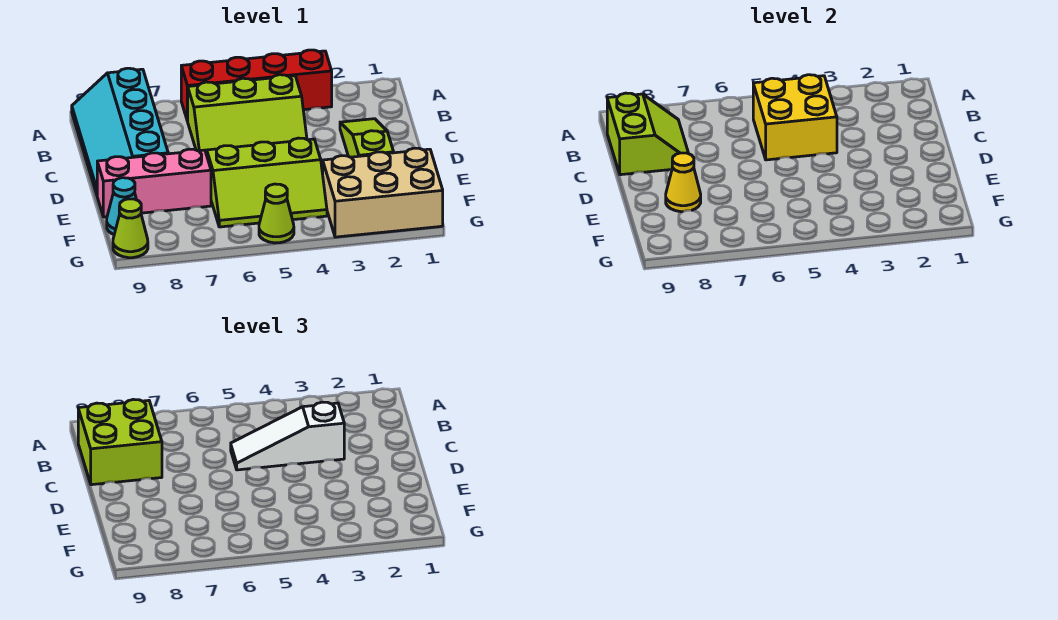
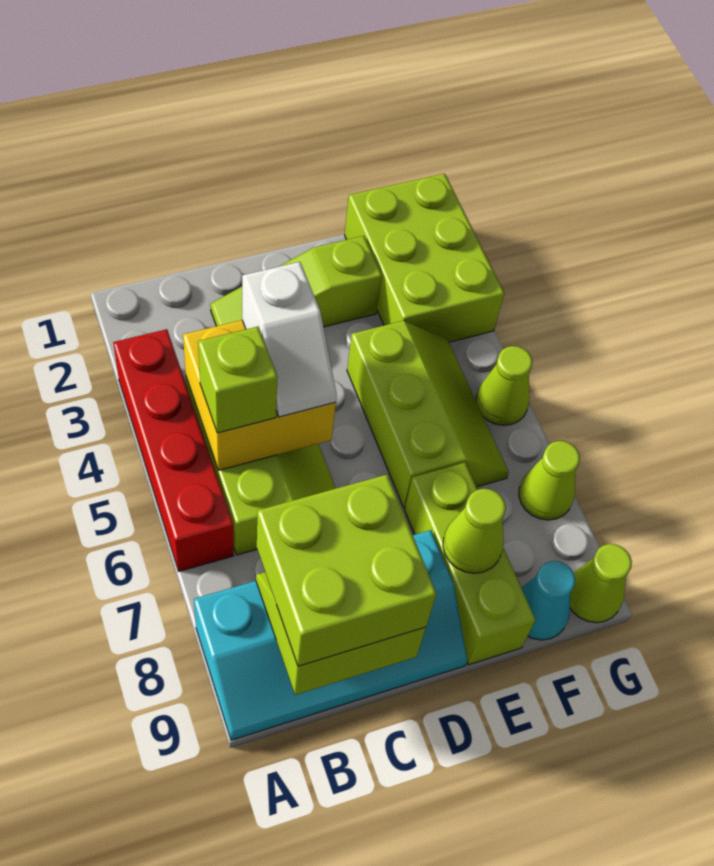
none -> lime brick B5 level 3
white slope C3:C5 level 3 top 3 -> white slope C4:C5 level 3 top 4
pink brick E7:E9 level 1 -> lime brick E7:E9 level 1
yellow cone E8 level 2 -> lime cone E8 level 2
tan brick F1:G3 level 1 -> lime brick F1:G3 level 1
none -> lime cone G7 level 1

